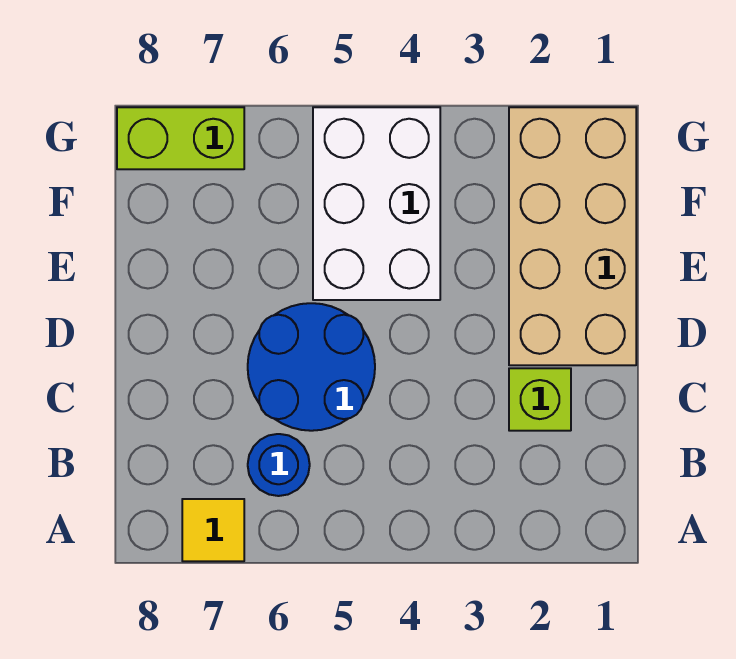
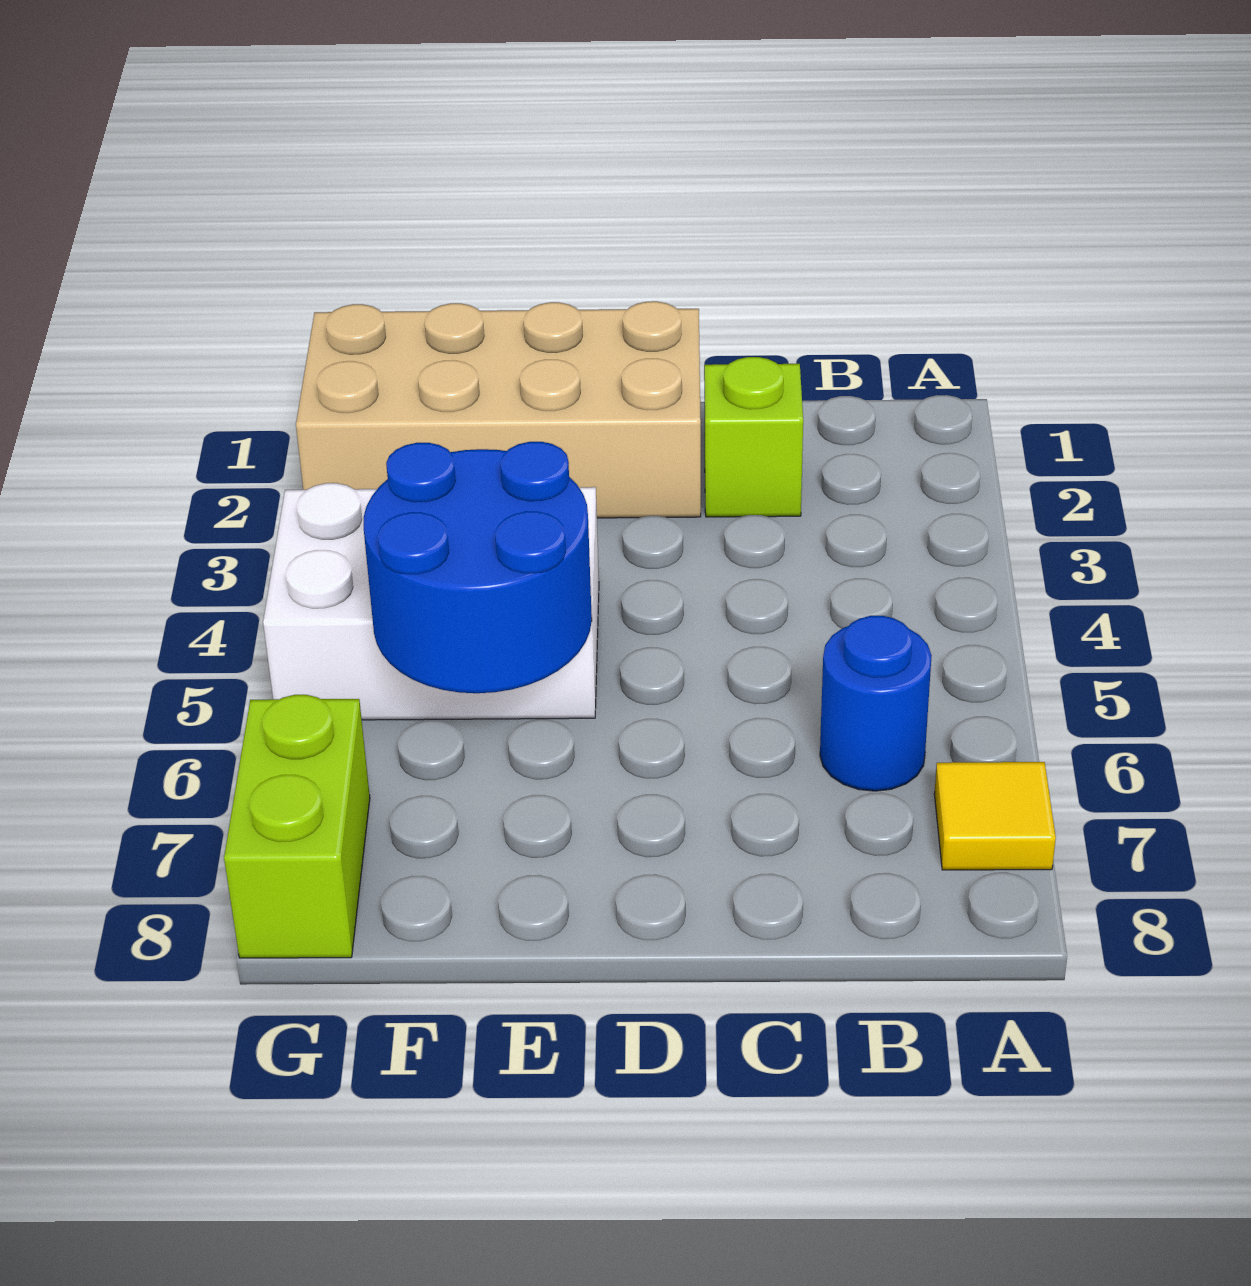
blue round brick C5:D6 level 1 -> blue round brick E5:F6 level 2

